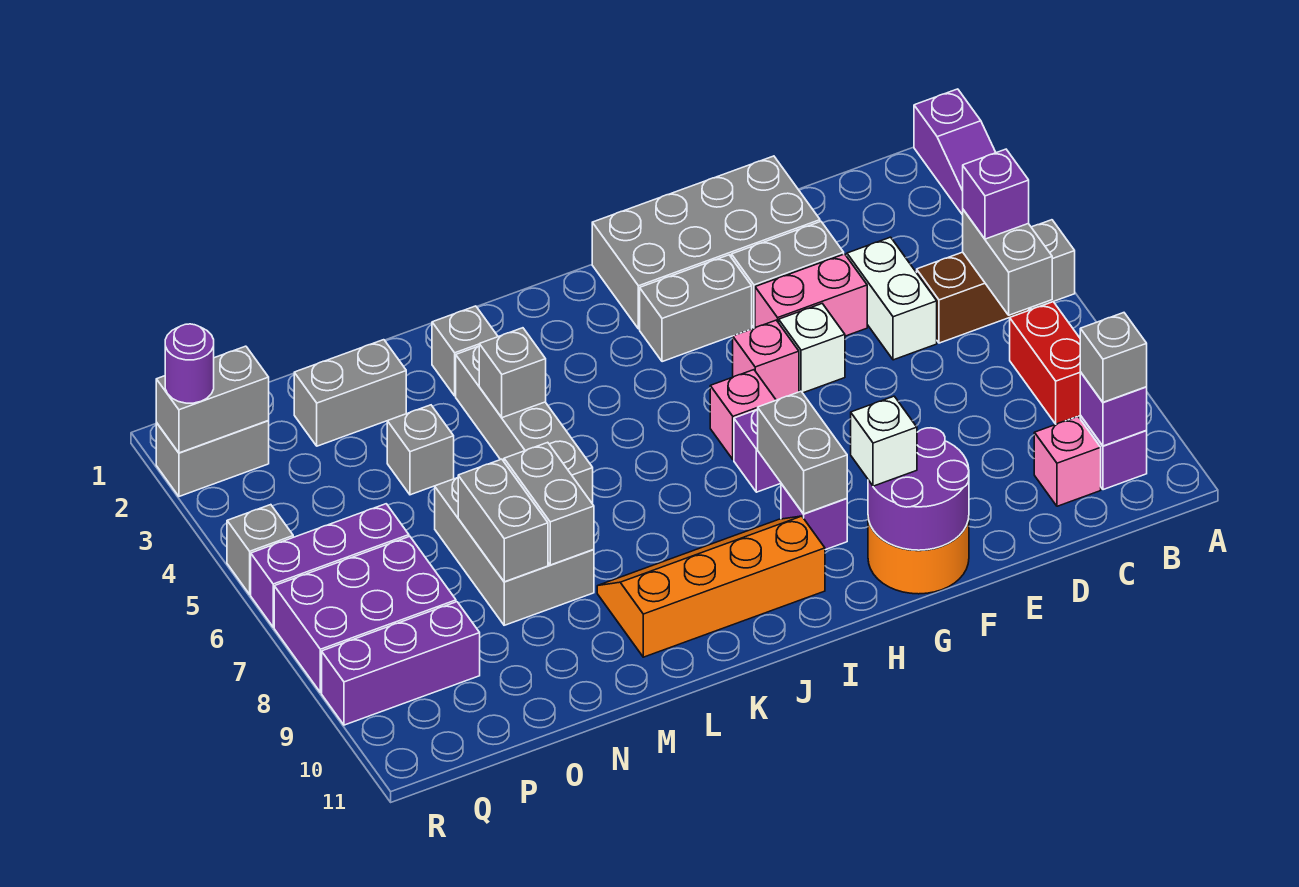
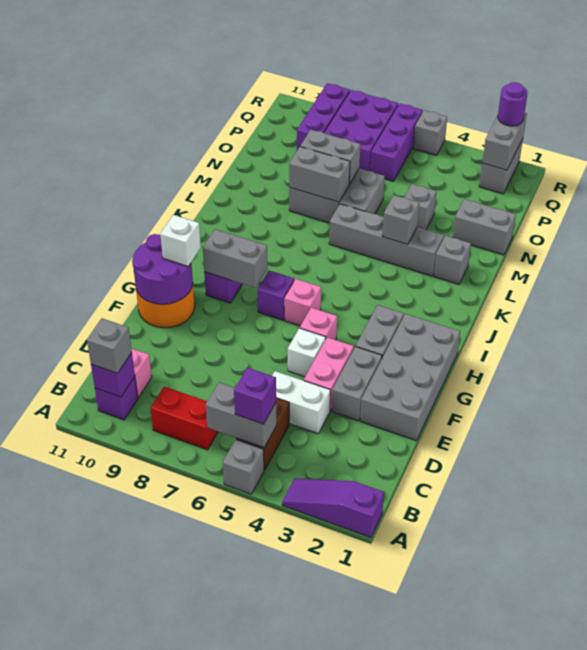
orange slope I9:L10 level 1 top 10 -> none
grey brick N2:O2 level 1 -> grey brick N1:N2 level 1

